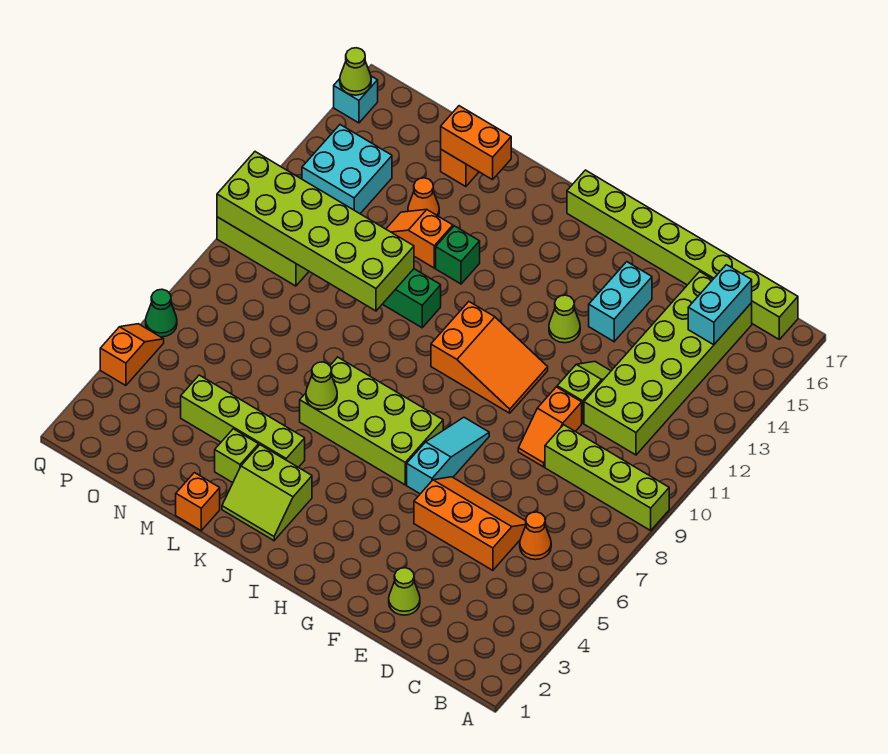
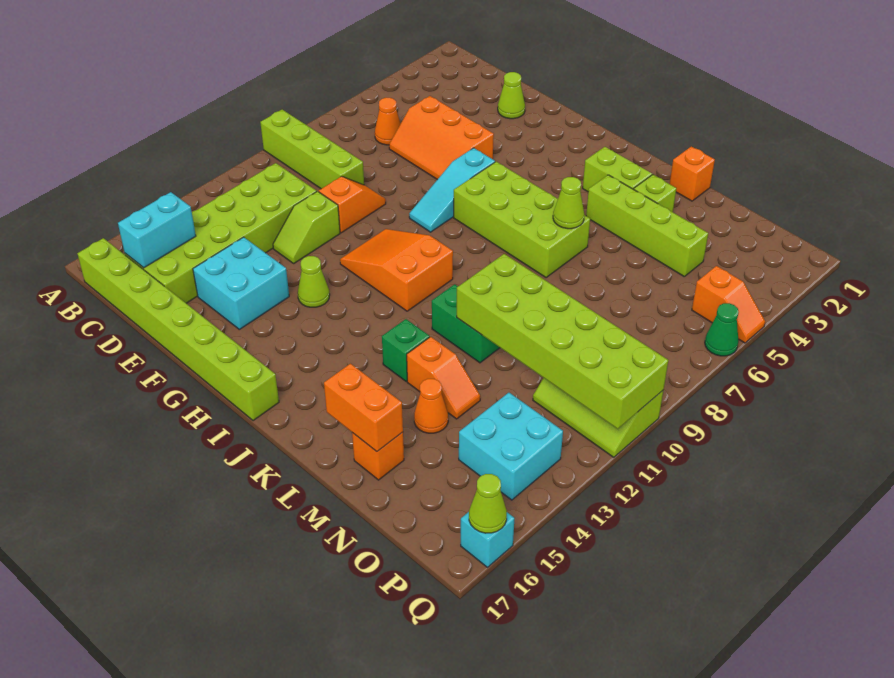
cyan brick F14:F15 level 1 -> cyan brick E14:F15 level 1
orange slope Q4:Q5 level 1 top 4 -> orange slope P5:Q5 level 1 top P

